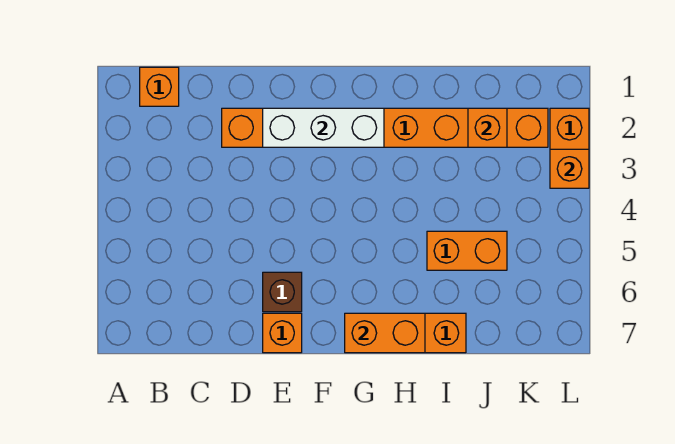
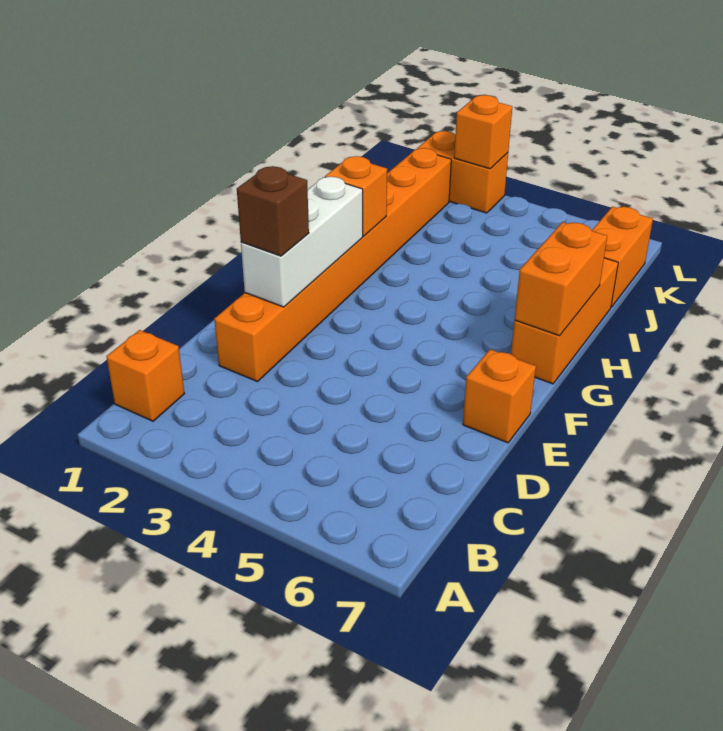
brown brick E6 level 1 -> brown brick E2 level 3
orange brick I5:J5 level 1 -> orange brick J7:K7 level 1
orange brick J2 level 2 -> orange brick H2 level 2

